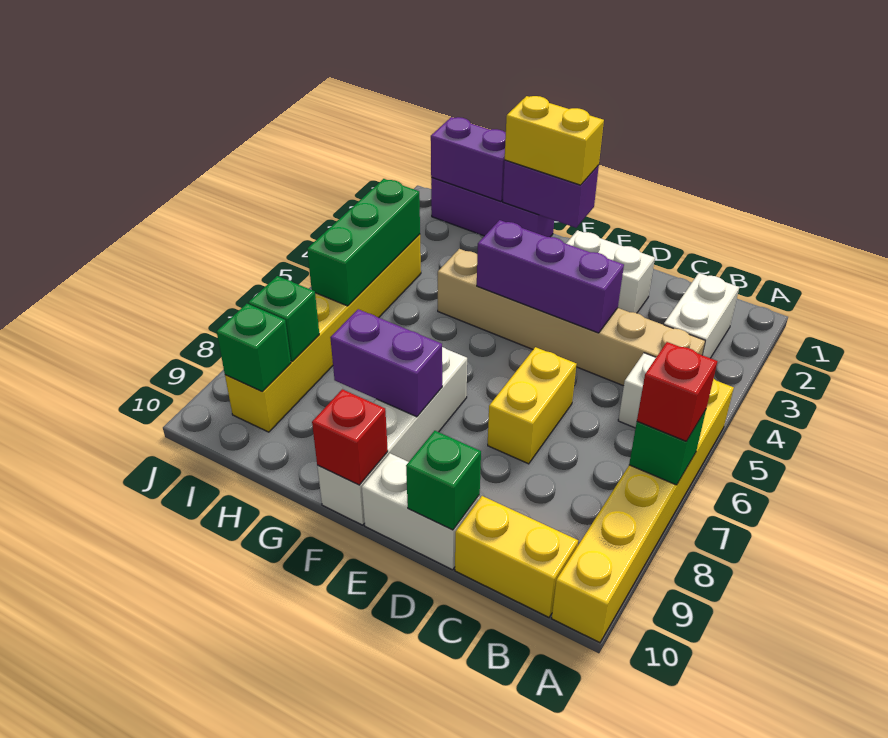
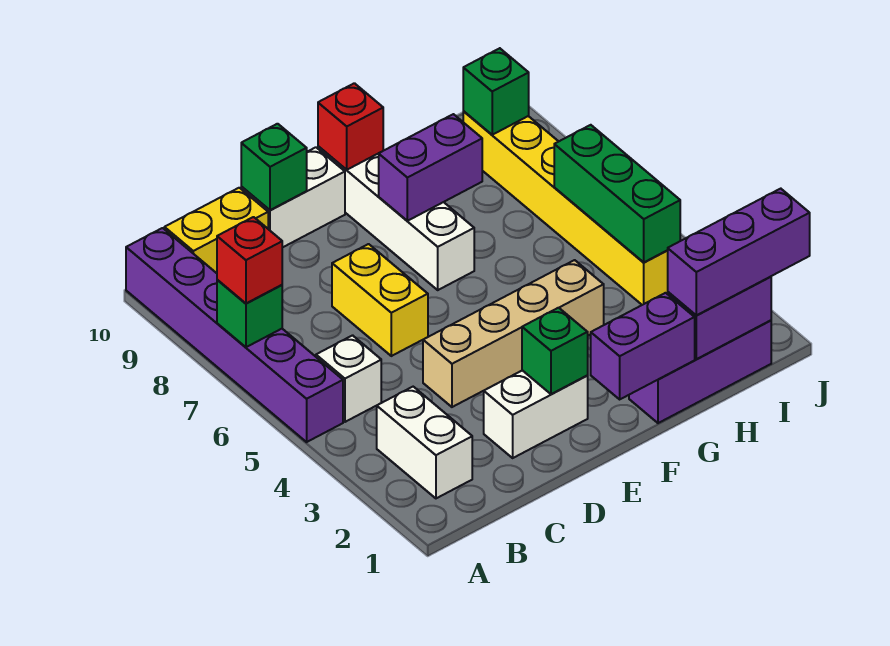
yellow brick A5:A10 level 1 -> purple brick A5:A10 level 1
tan brick B4:G4 level 1 -> tan brick D4:G4 level 1
purple brick D4:F4 level 2 -> purple brick H1:J1 level 3
yellow brick F1:G1 level 3 -> none
green brick I8 level 2 -> green brick E2 level 2

